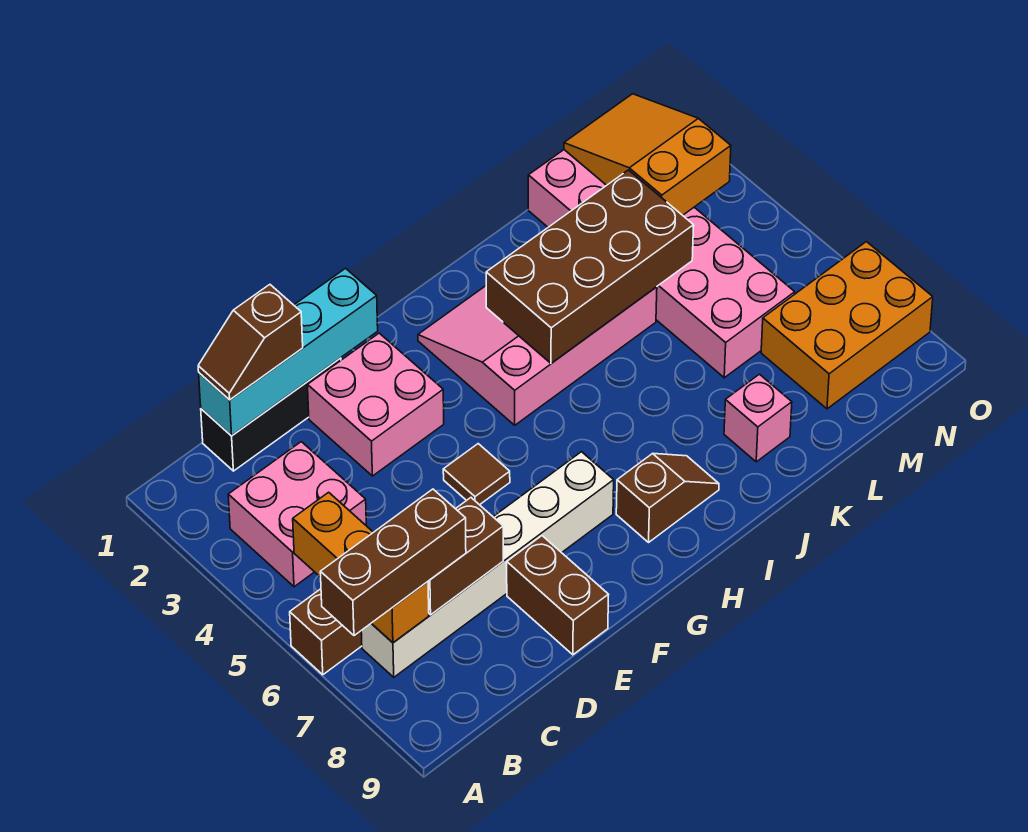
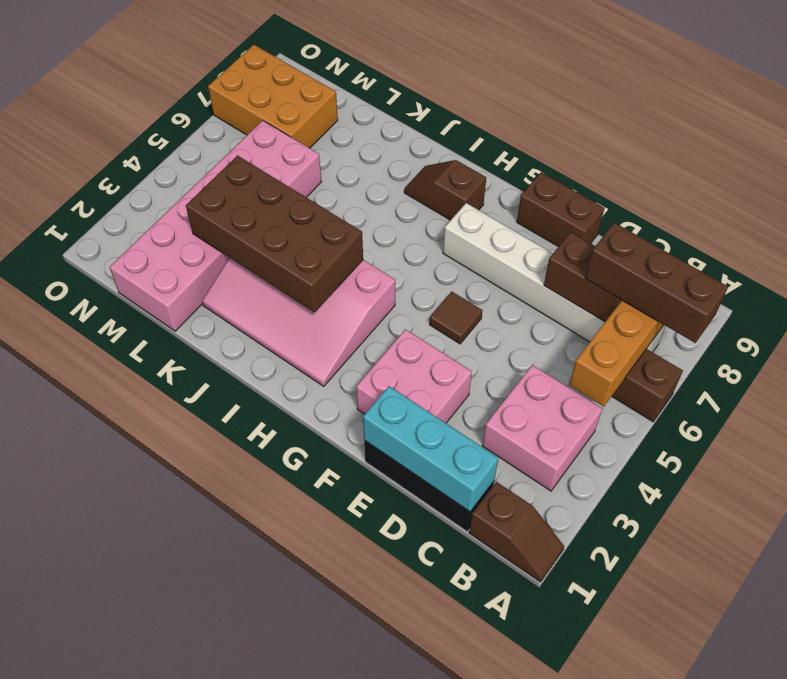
cyan brick C1:F1 level 2 -> cyan brick C1:E1 level 2
brown slope C1:D1 level 3 top D -> brown slope A1:B1 level 1 top B
brown brick E8:E9 level 1 -> brown brick E9:F9 level 1
pink brick K8 level 1 -> none
orange slope M1:N3 level 2 top 3 -> none

